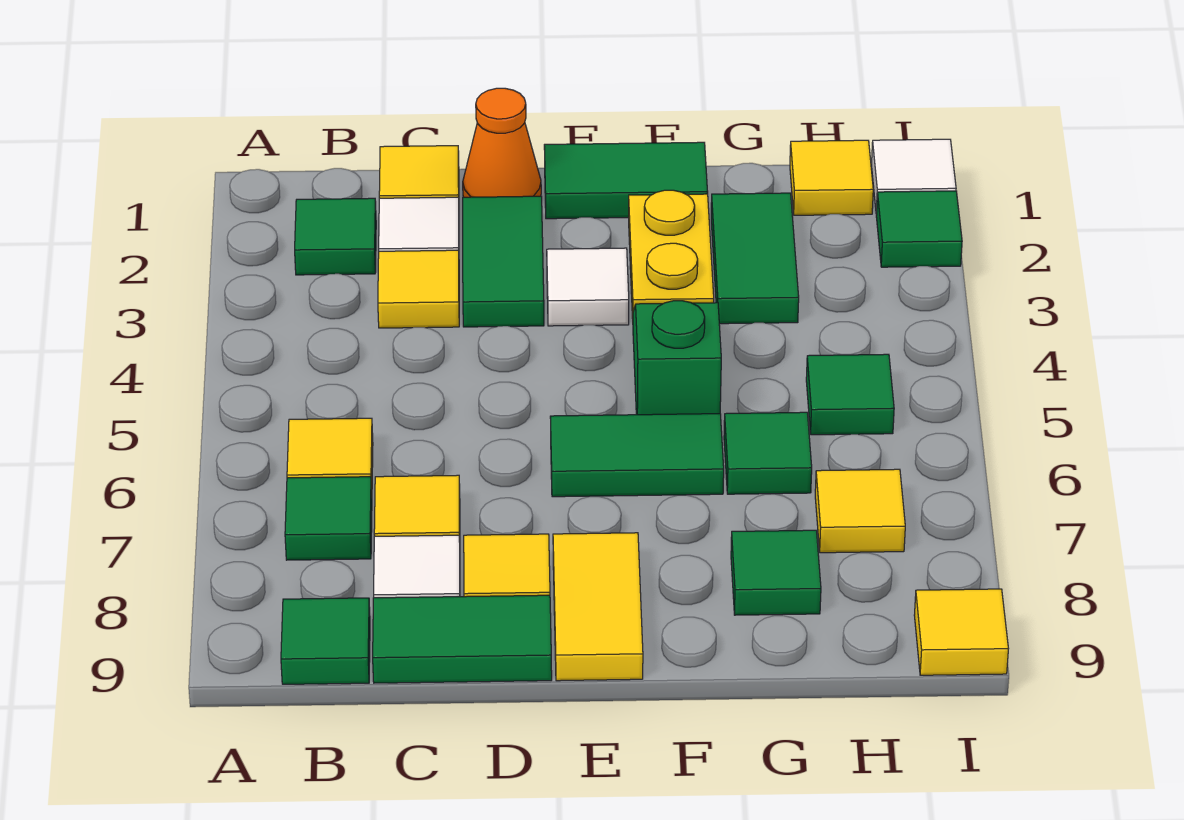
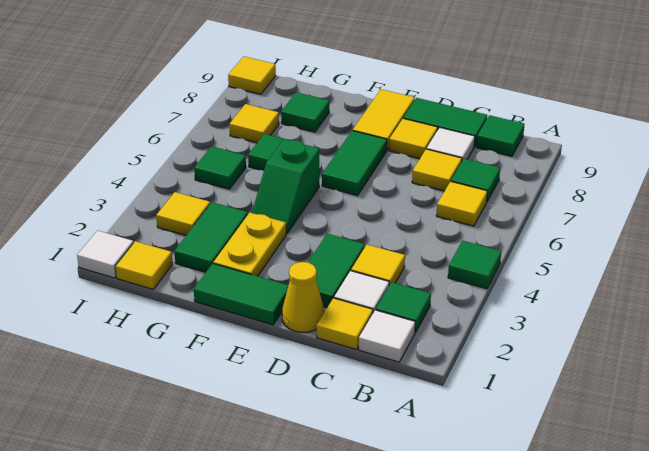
orange cone D1 level 1 -> yellow cone D1 level 1
white tile E3 level 1 -> white tile B1 level 1
green tile E6:F6 level 1 -> green tile E6:E7 level 1
none -> yellow tile H3 level 1
green tile I2 level 1 -> green tile A4 level 1

